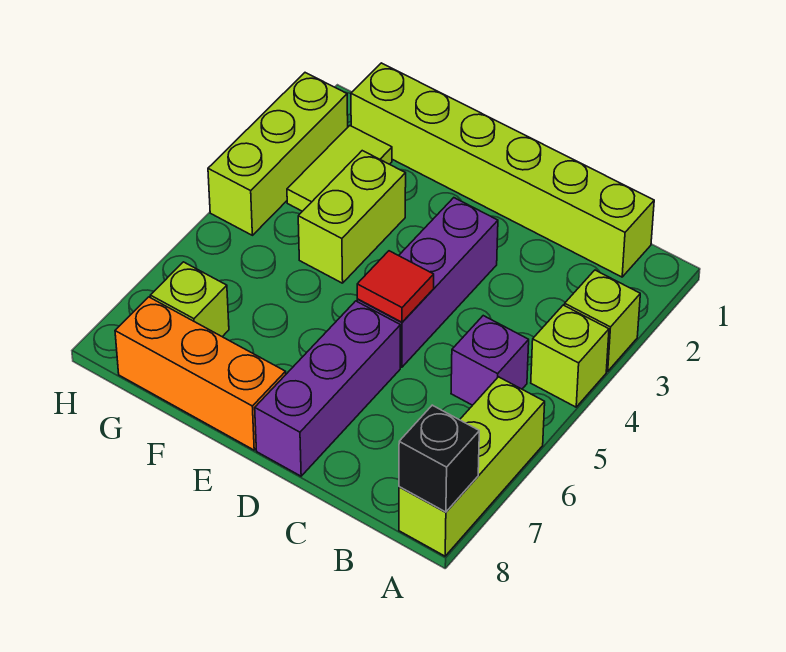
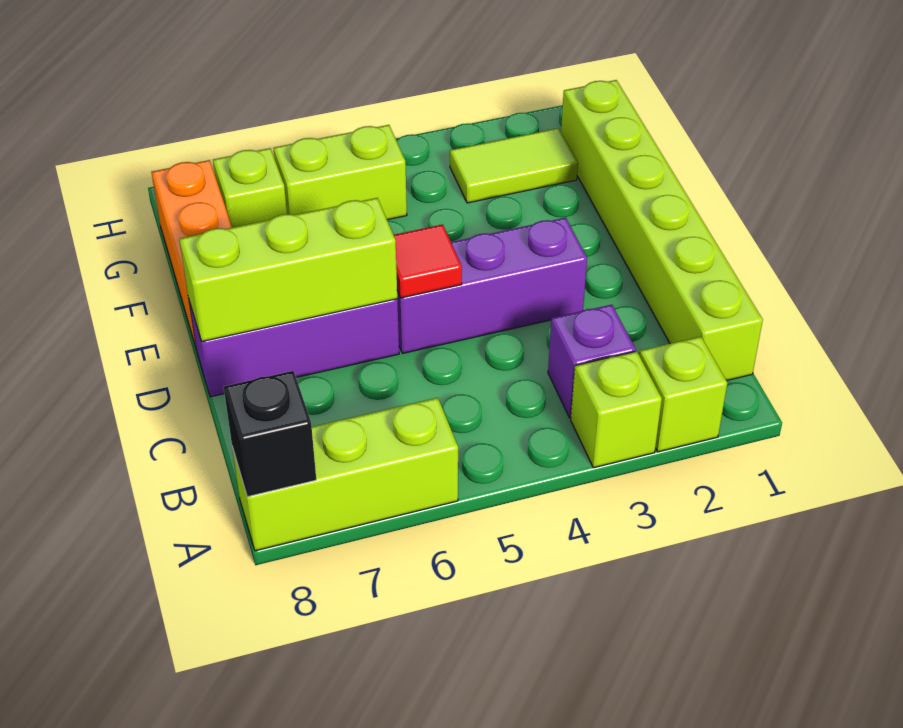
lime brick A4 level 1 -> lime brick A2 level 1
purple brick B5 level 1 -> purple brick B3 level 1
lime brick F3:F4 level 1 -> lime brick G5:G6 level 1
lime brick H2:H4 level 1 -> lime brick D6:D8 level 2

